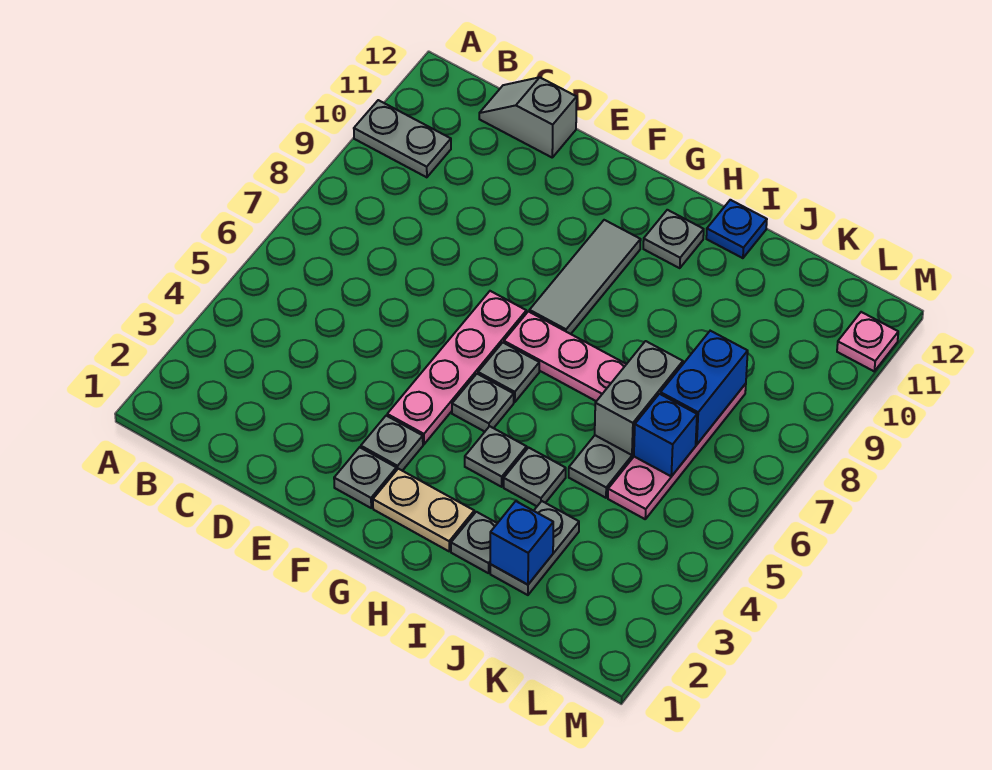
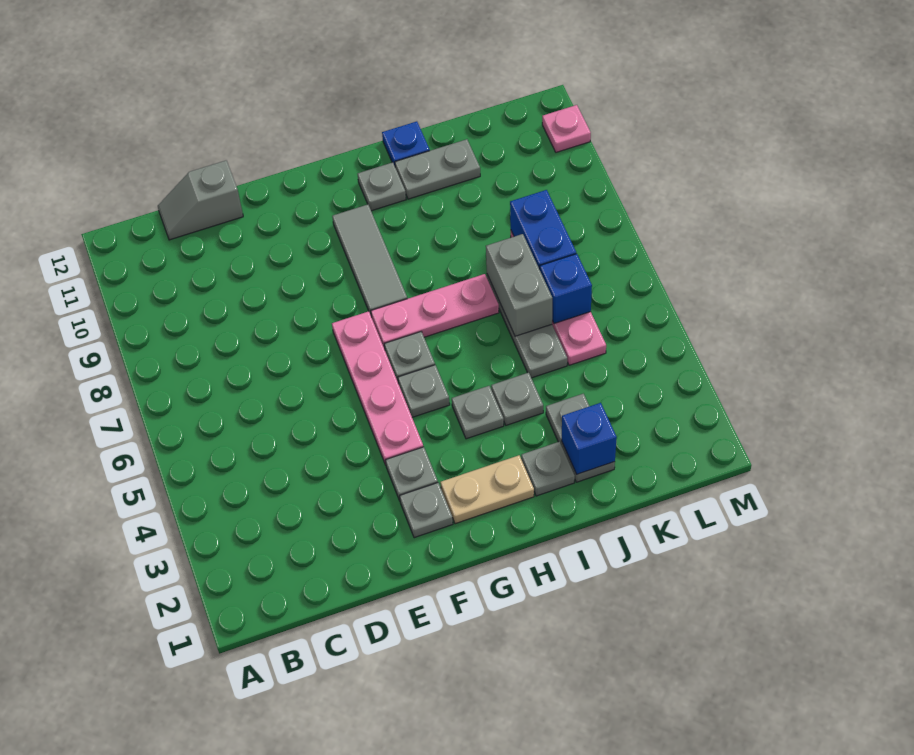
grey plate A10:B10 level 1 -> grey plate I11:J11 level 1

